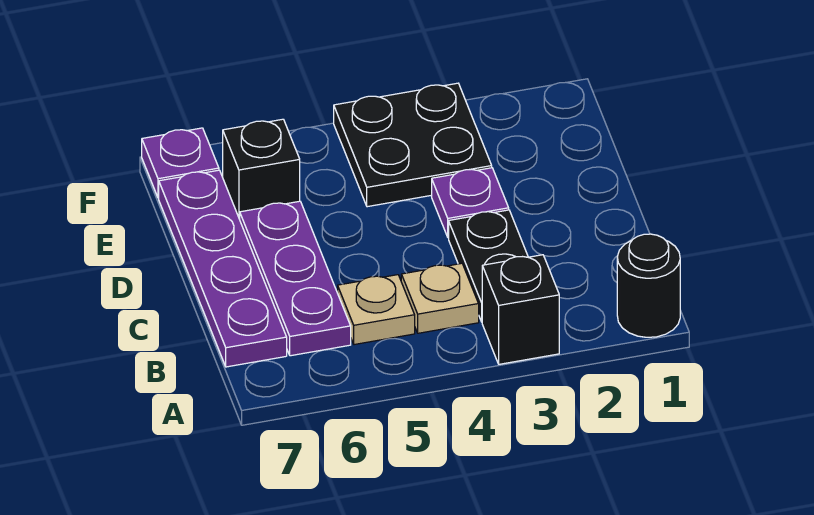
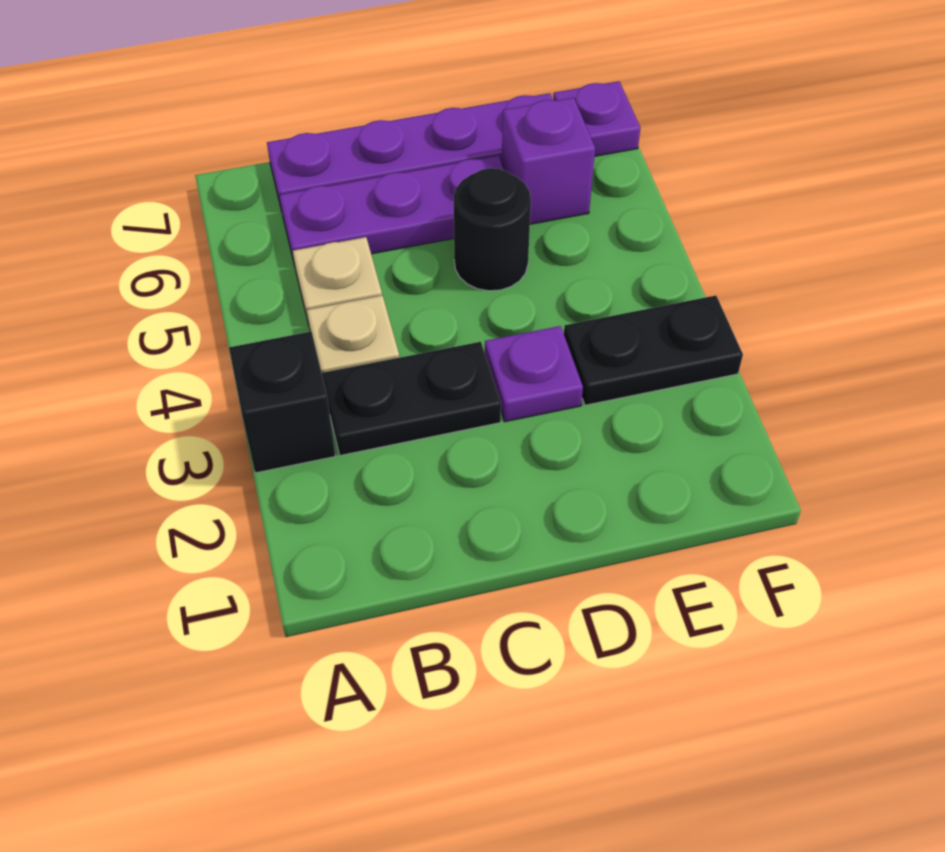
black round brick A1 level 1 -> black round brick D5 level 1
black plate E3:F4 level 1 -> black plate E3:F3 level 1
black brick E6 level 1 -> purple brick E6 level 1

